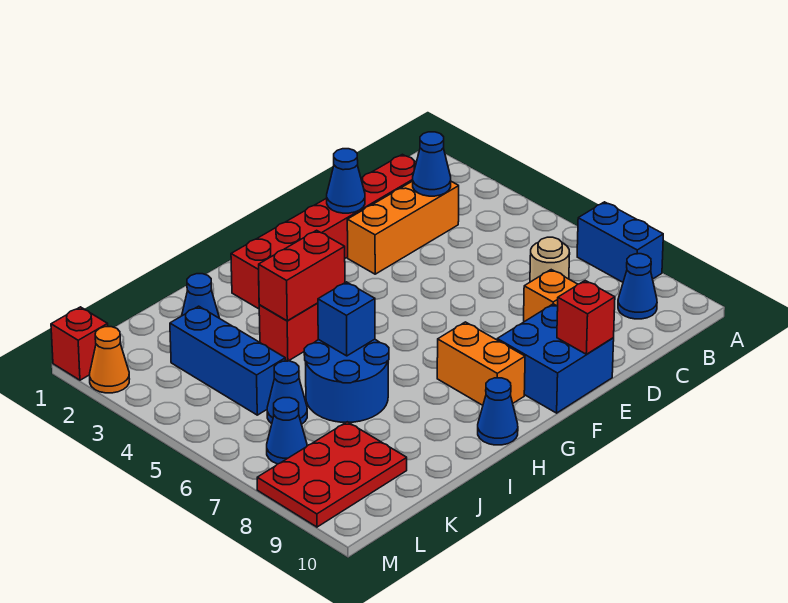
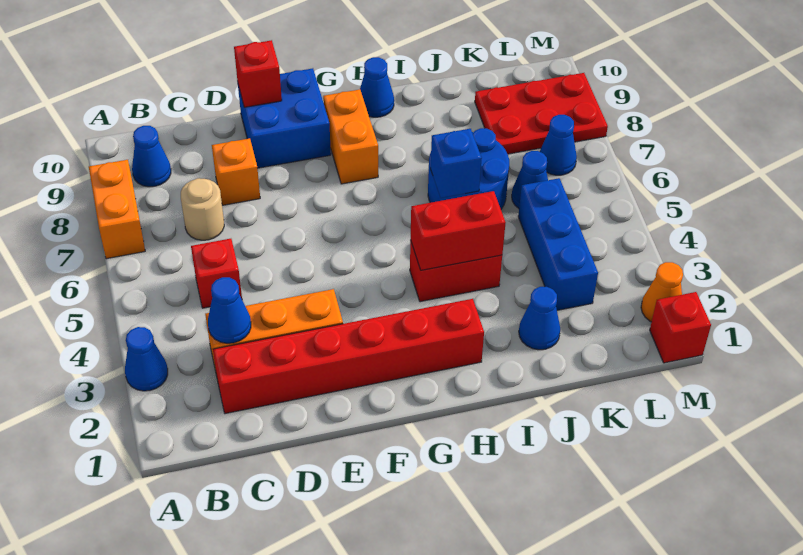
blue brick A7:A8 level 1 -> orange brick A7:A8 level 1
none -> red brick C5 level 1
blue cone E2 level 2 -> blue cone A3 level 1

